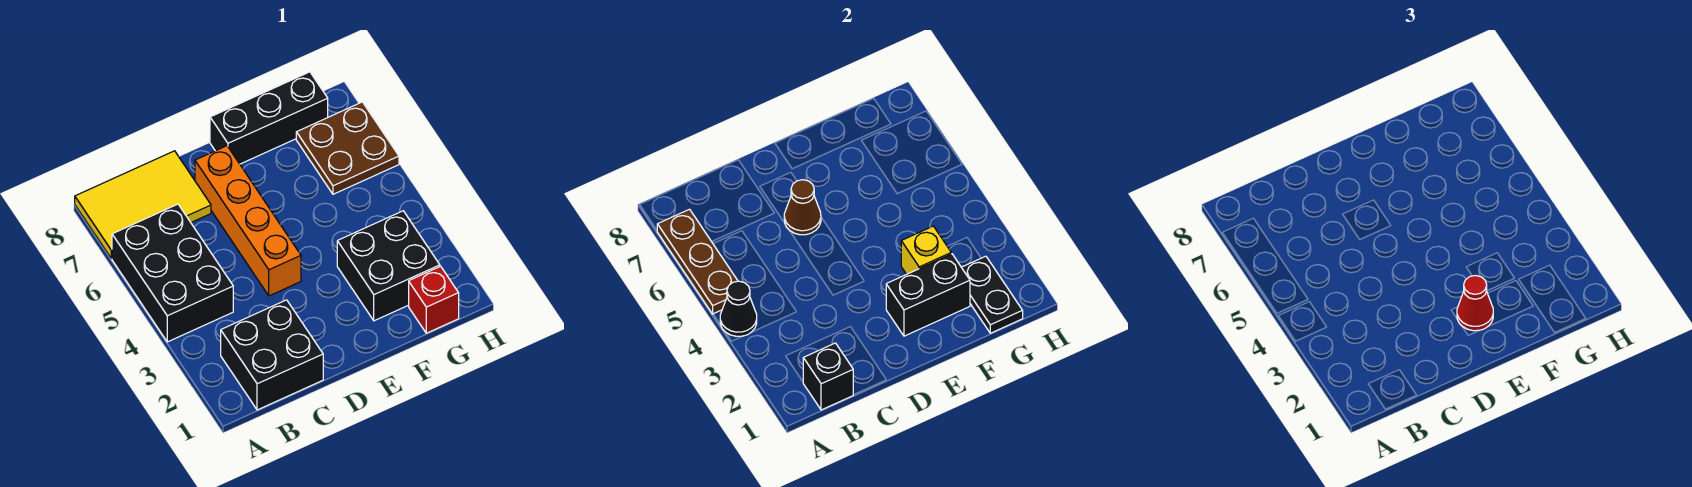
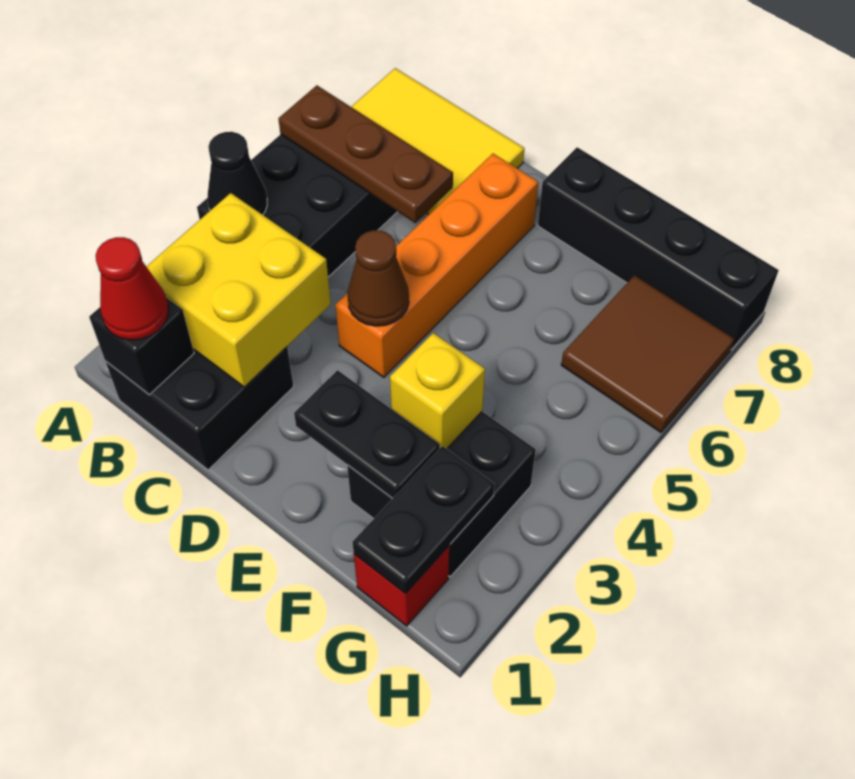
brown plate A5:A7 level 2 -> brown plate A6:C6 level 2
none -> yellow brick B2:C3 level 2
brown cone D6 level 2 -> brown cone D4 level 2
black brick E2:F2 level 2 -> black plate E2:F2 level 2
red cone E2 level 3 -> red cone B1 level 3
black brick E8:G8 level 1 -> black brick E8:H8 level 1
brown plate G6:H7 level 1 -> brown tile G6:H7 level 1

